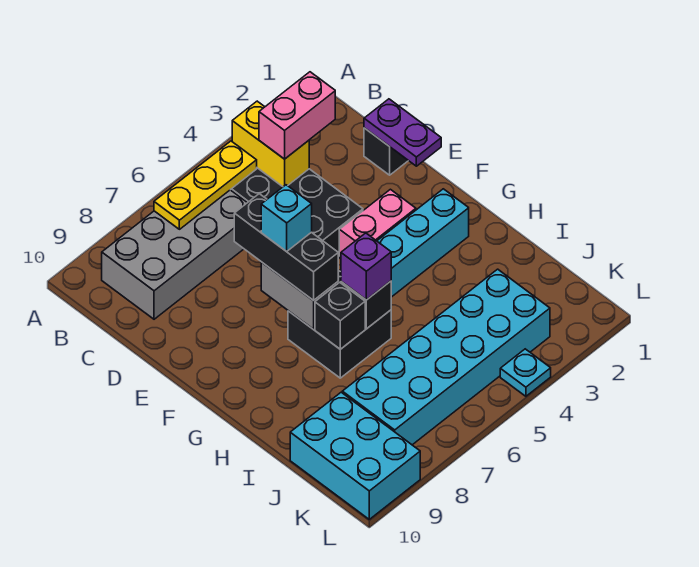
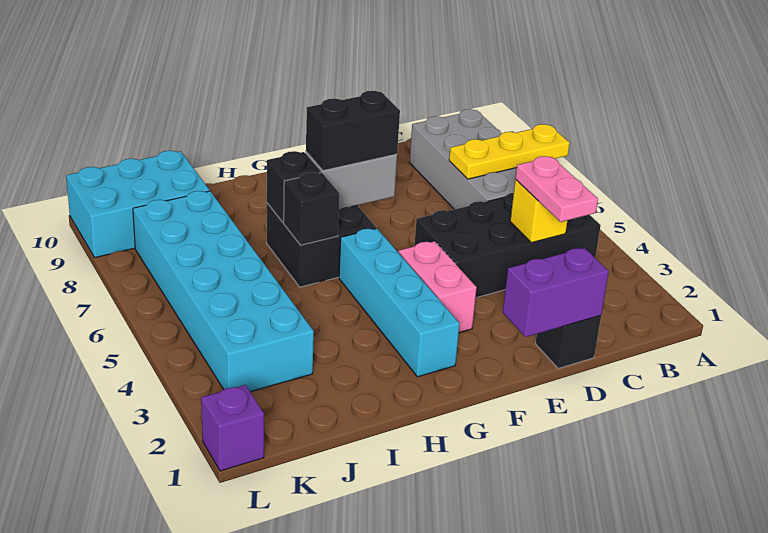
yellow brick B4:C4 level 2 -> yellow brick C4 level 2
yellow plate B5:B7 level 2 -> yellow plate A7:C7 level 2
pink brick C3:C4 level 3 -> pink plate C3:C4 level 3
purple plate D1:E1 level 2 -> purple brick D1:E1 level 2
black brick E7:G7 level 3 -> black brick F7:G7 level 3
cyan brick F7 level 4 -> none
purple brick H6 level 3 -> purple brick L1 level 1
cyan plate L4 level 1 -> none

